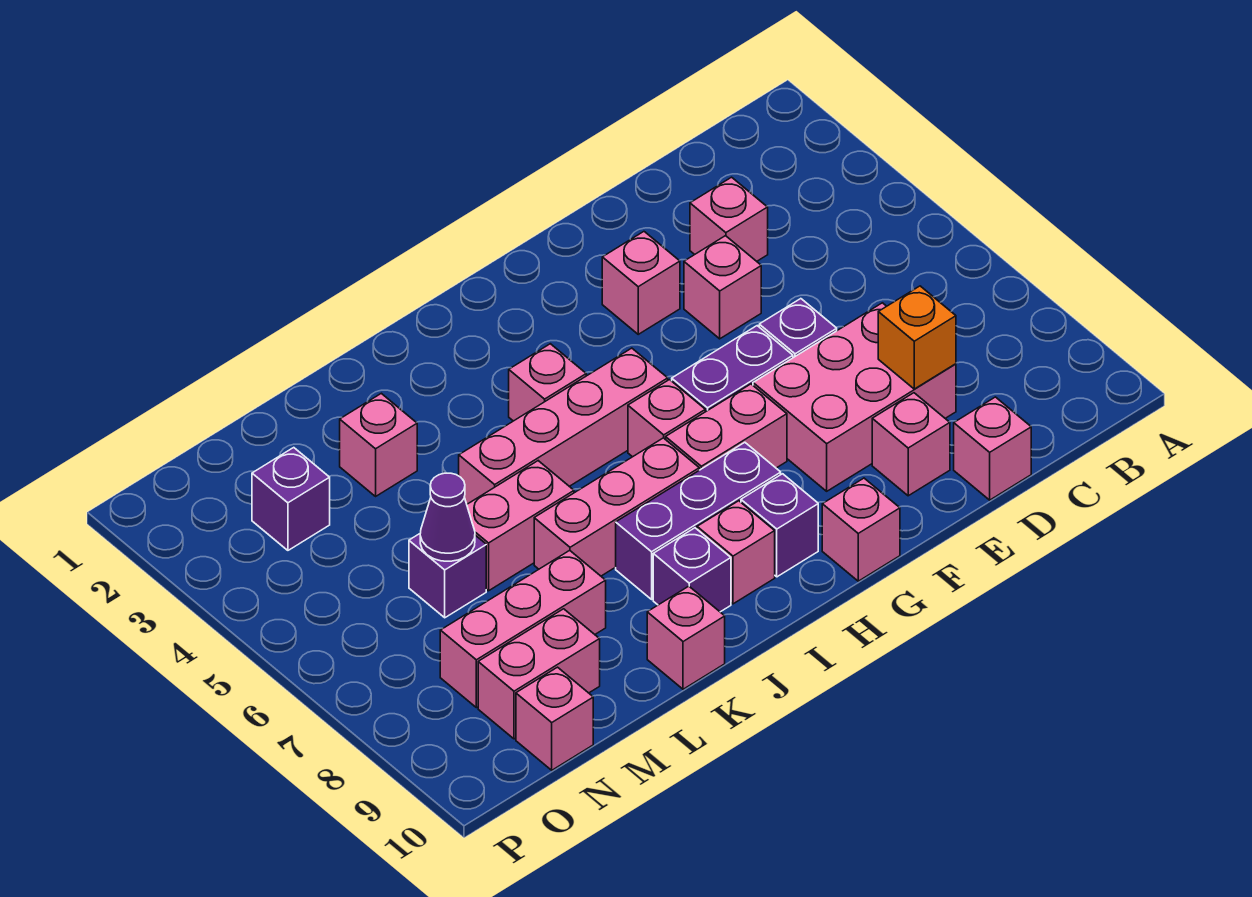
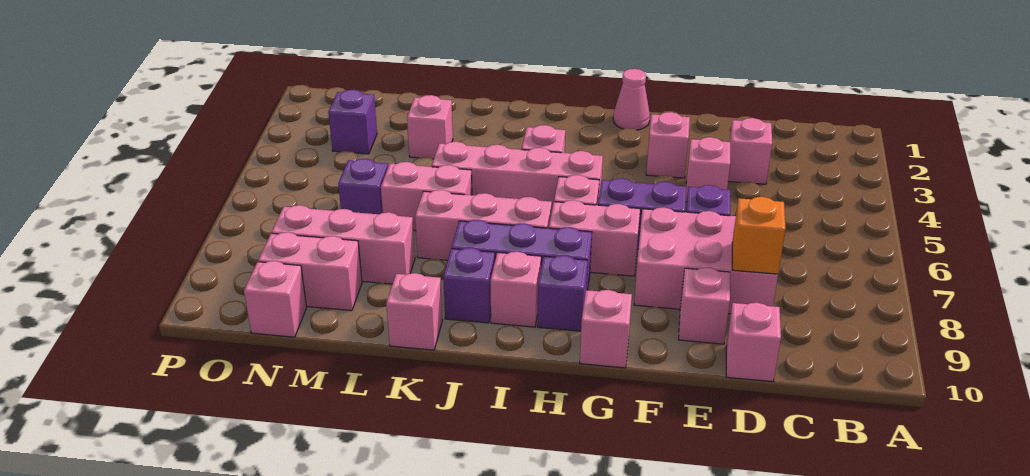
none -> pink cone G1 level 1
purple cone M6 level 2 -> none

